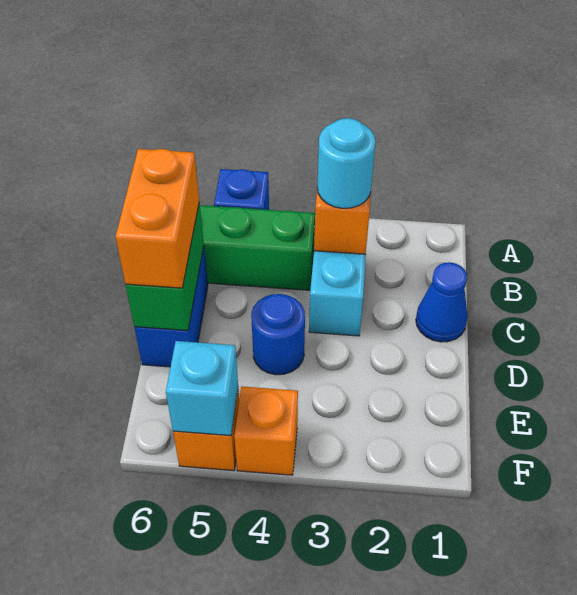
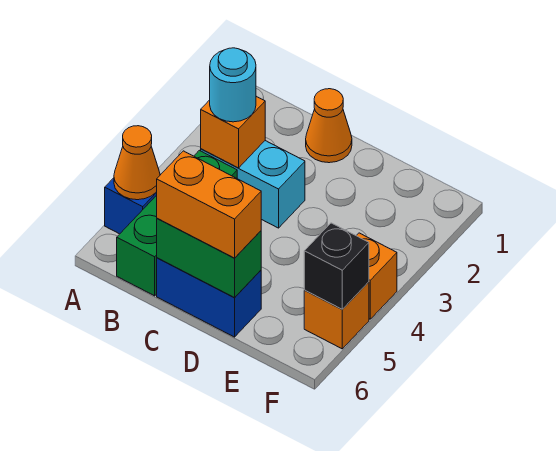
none -> orange cone A5 level 2
blue cone C1 level 1 -> orange cone C1 level 1
blue round brick D4 level 1 -> none
cyan brick F5 level 2 -> black brick F5 level 2

